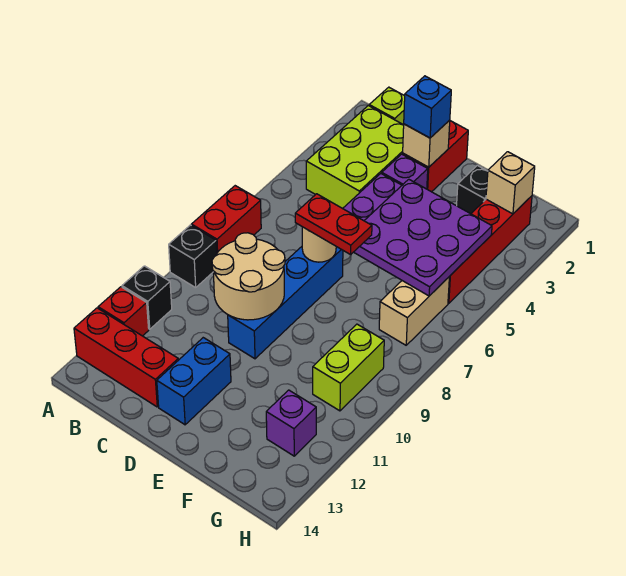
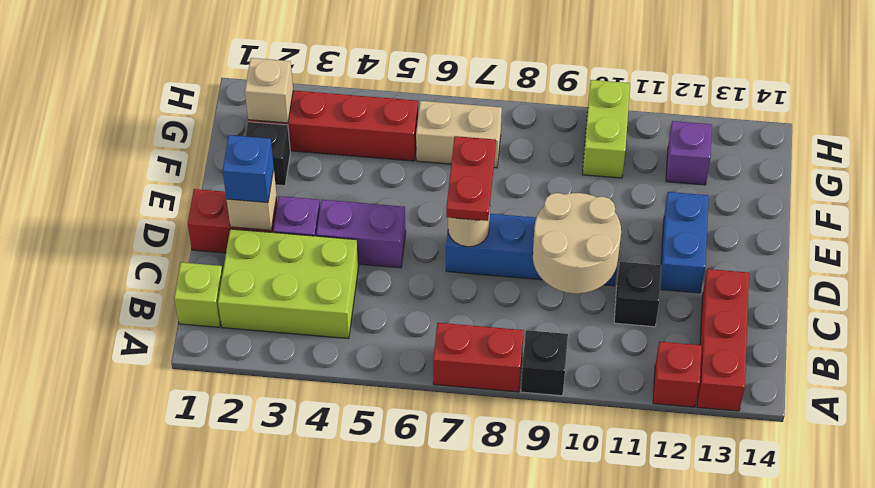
black brick A11 level 1 -> black brick C11 level 1
blue brick D12:D13 level 1 -> blue brick D12:E12 level 1
purple plate E4:G6 level 2 -> none
lime brick G9:G10 level 1 -> lime brick G10:H10 level 1

